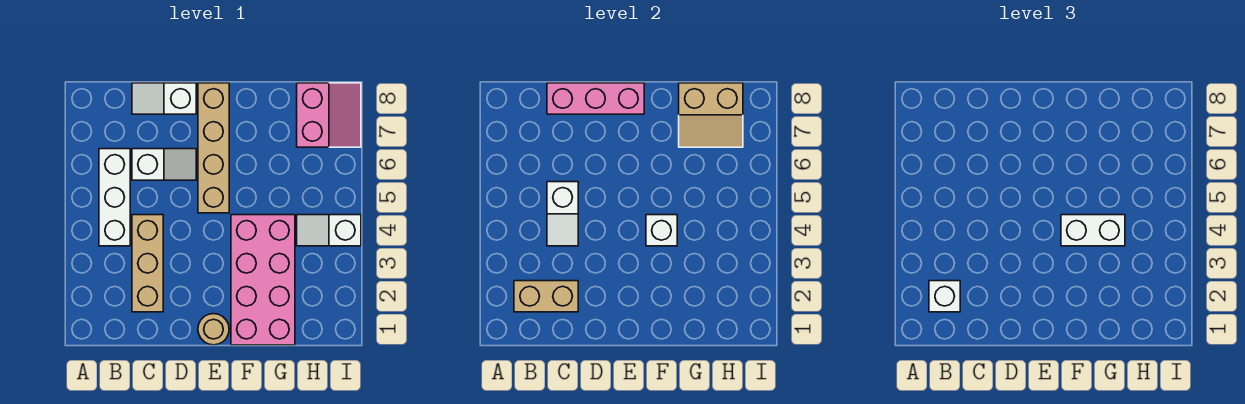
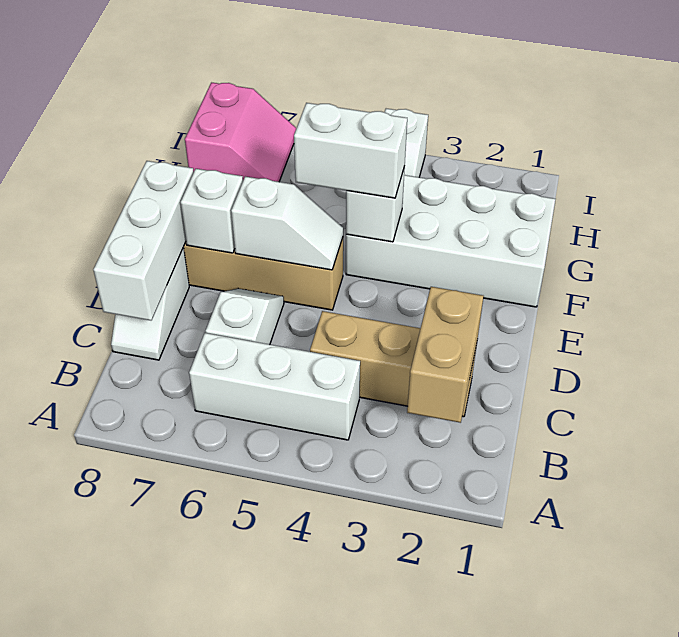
white brick B2 level 3 -> white brick E7 level 2
white slope C4:C5 level 2 top 5 -> white slope E5:E6 level 2 top 6
pink brick C8:E8 level 2 -> white brick C8:E8 level 2
tan round brick E1 level 1 -> none
pink brick F1:G4 level 1 -> white brick F1:G4 level 1
white brick F4:G4 level 3 -> white brick F4:F5 level 3
tan slope G7:H8 level 2 top 8 -> none
pink slope H7:I8 level 1 top H -> pink slope H7:I8 level 1 top 8

